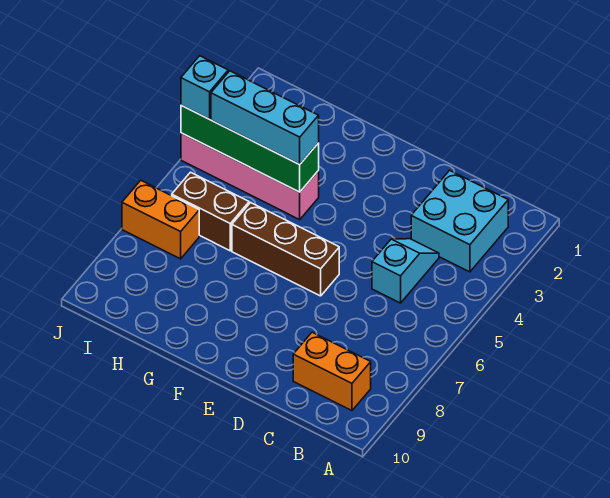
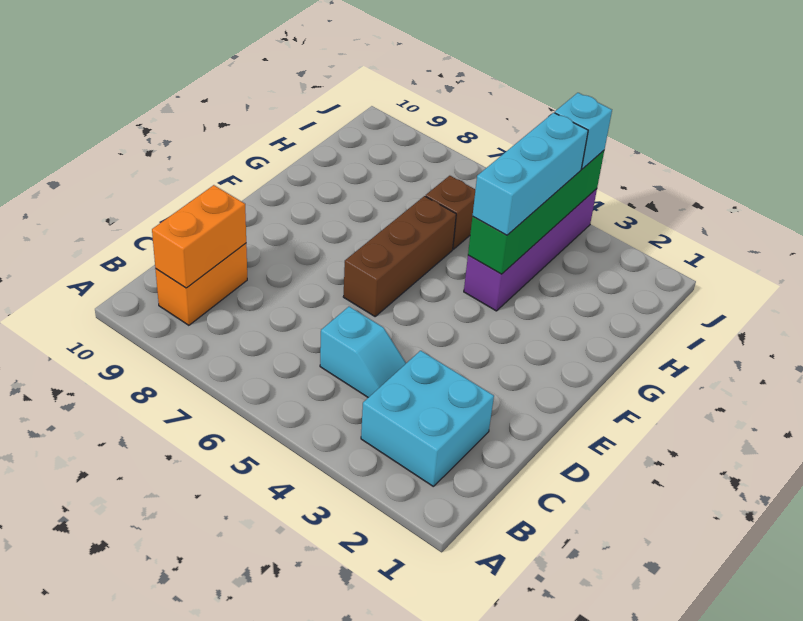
pink brick G4:J4 level 1 -> purple brick G4:J4 level 1
brown brick H6:I6 level 1 -> brown brick H6 level 1
orange brick I7:J7 level 1 -> orange brick B9:C9 level 2

